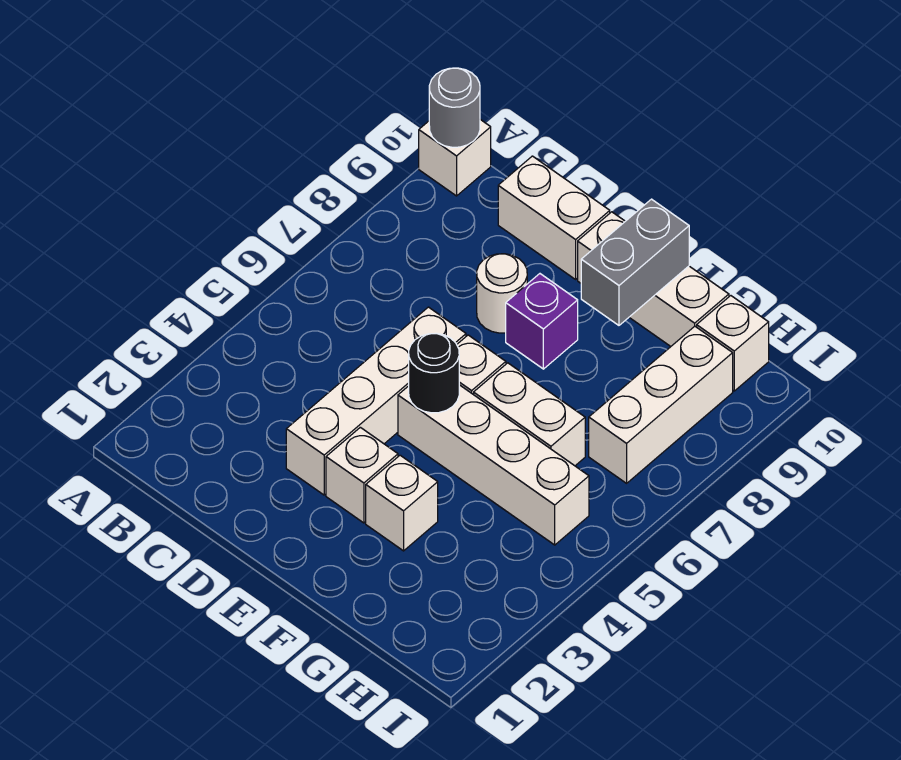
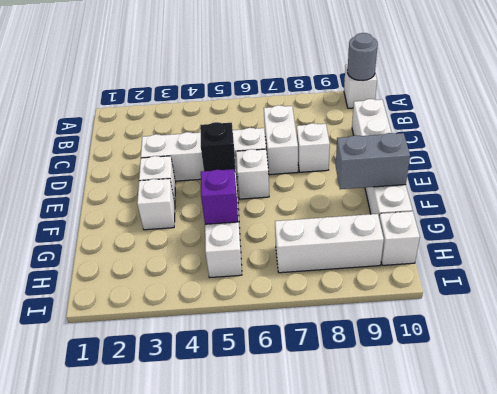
white round brick D8 level 1 -> white brick D8 level 1
black round brick E5 level 2 -> black brick E5 level 2
purple brick E8 level 1 -> purple brick G5 level 2
white brick F6:G6 level 1 -> white brick C7:D7 level 1

